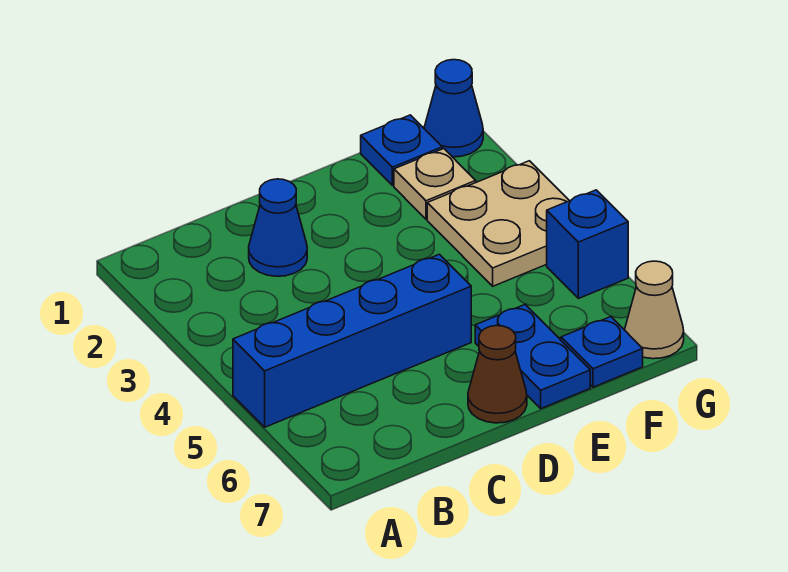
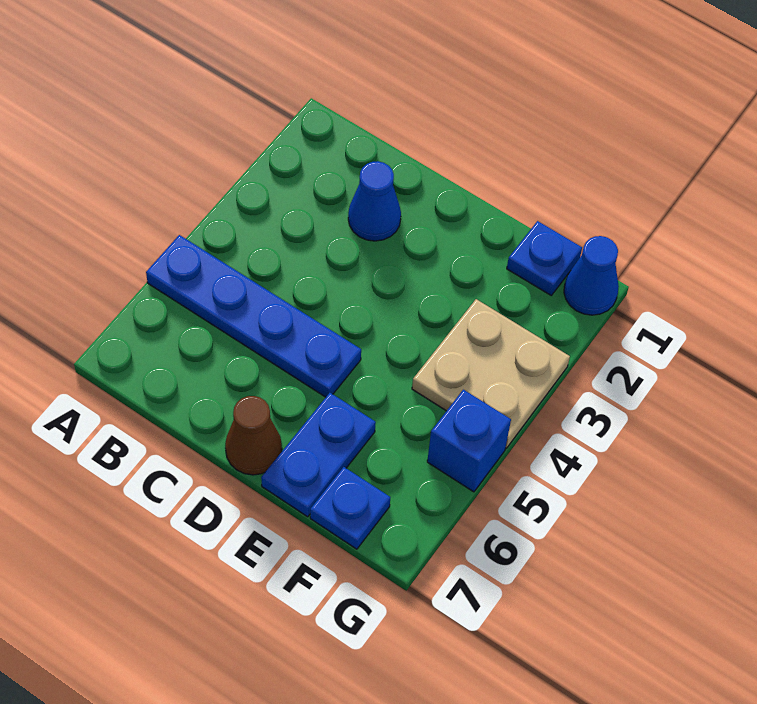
blue brick A5:D5 level 1 -> blue plate A5:D5 level 1
tan plate F2 level 1 -> none
tan cone G7 level 1 -> none

